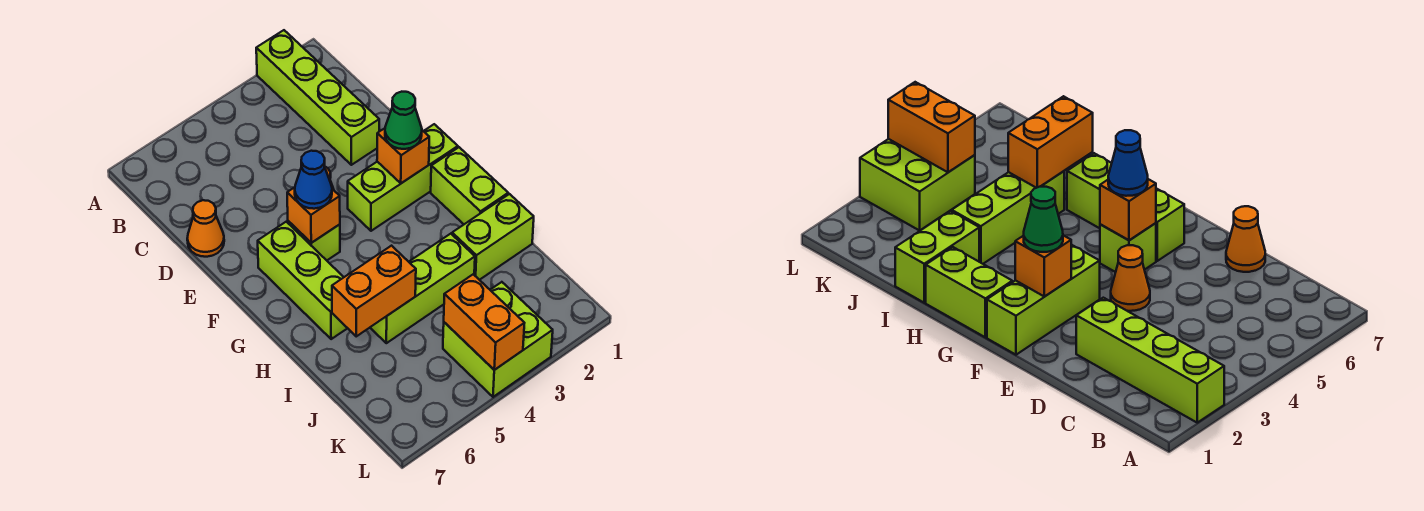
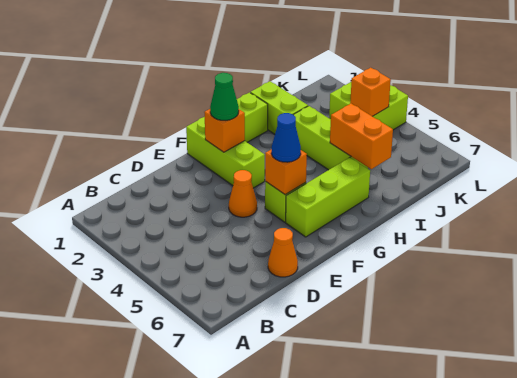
lime brick A2:D2 level 1 -> none
orange brick K4:L4 level 2 -> orange brick K4 level 2

